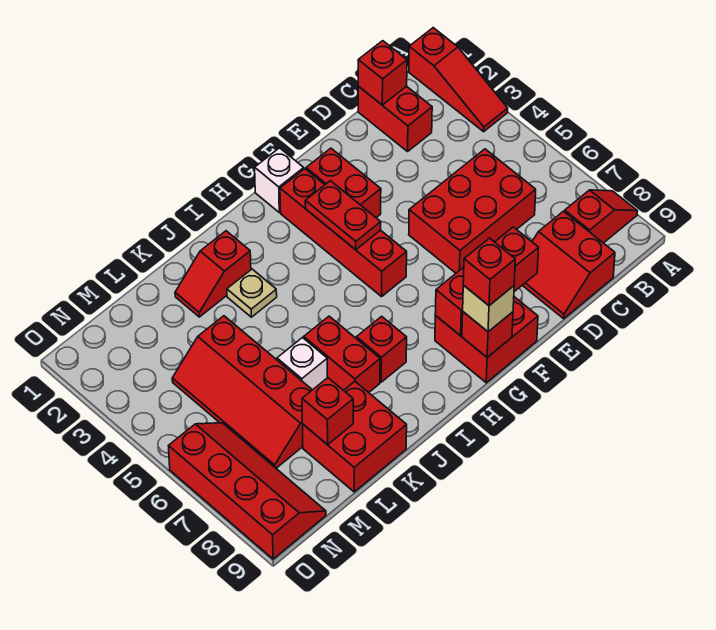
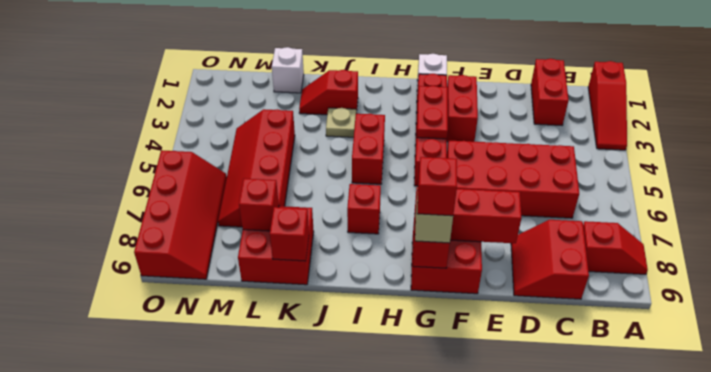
red brick C1 level 2 -> red brick K9 level 2
red brick C5:E6 level 1 -> red brick C5:F6 level 1
red brick J6:J7 level 1 -> red brick I4:I5 level 1
white brick K6 level 1 -> white brick L1 level 1

